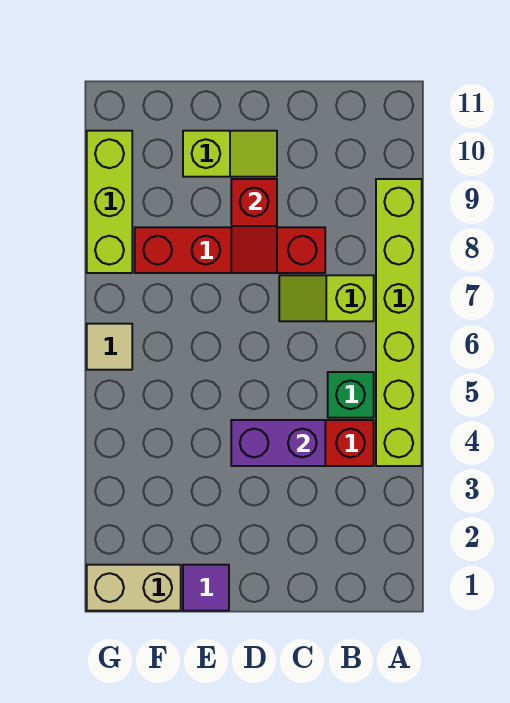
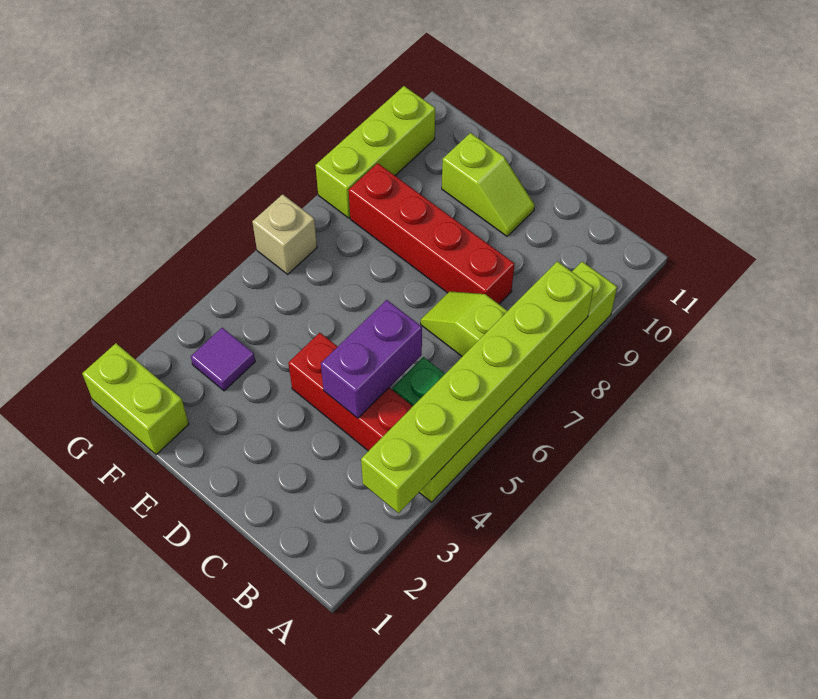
none -> lime brick A3:A8 level 2
purple brick C4:D4 level 2 -> purple brick C4:C5 level 2
red slope D8:D9 level 2 top 9 -> none
purple tile E1 level 1 -> purple tile F3 level 1
tan brick F1:G1 level 1 -> lime brick F1:G1 level 1
tan tile G6 level 1 -> tan brick G6 level 1

